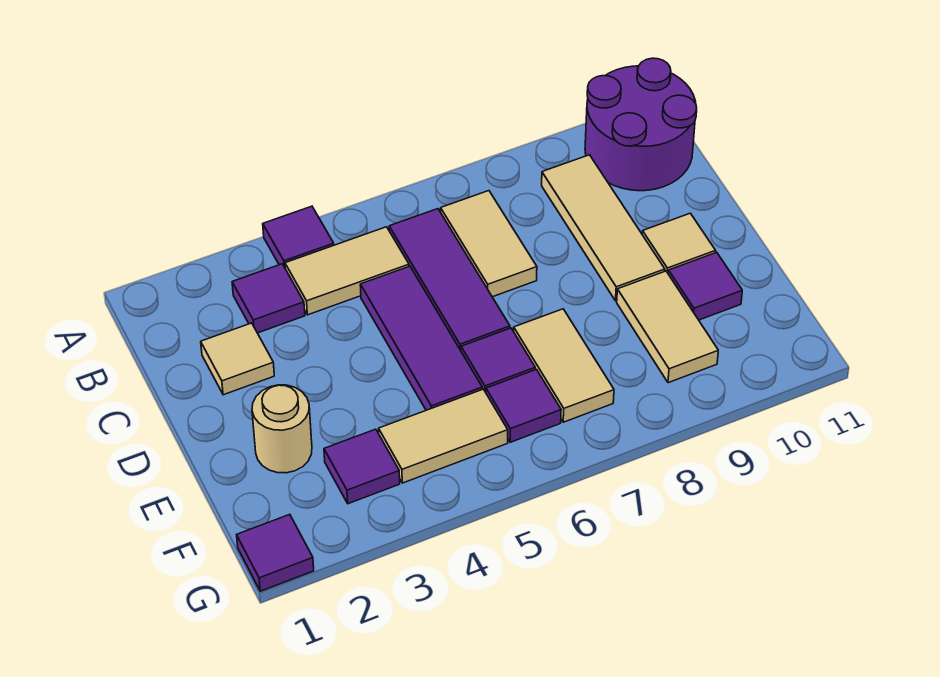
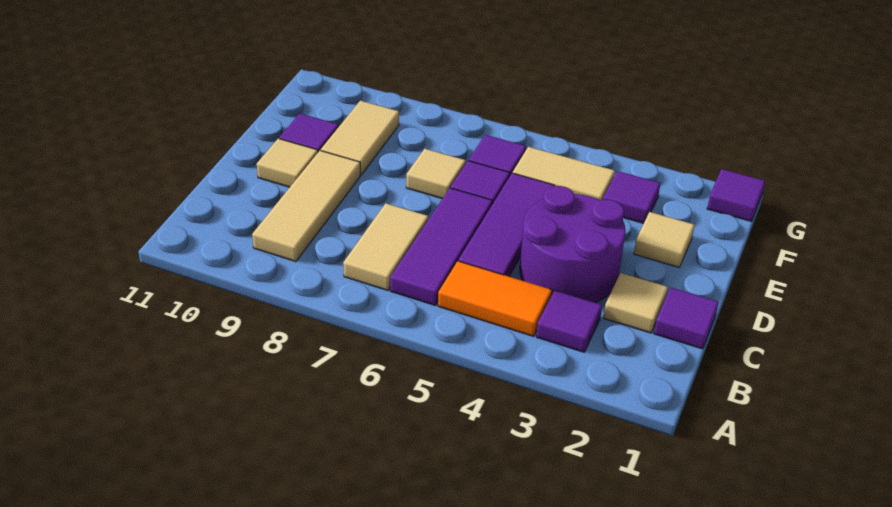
purple tile A4 level 1 -> purple tile C1 level 1
purple round brick A10:B11 level 1 -> purple round brick C3:D4 level 1
tan tile B4:B5 level 1 -> orange tile B4:B5 level 1
tan round brick E2 level 1 -> tan tile E2 level 1
tan tile E7:F7 level 1 -> tan tile E7 level 1

